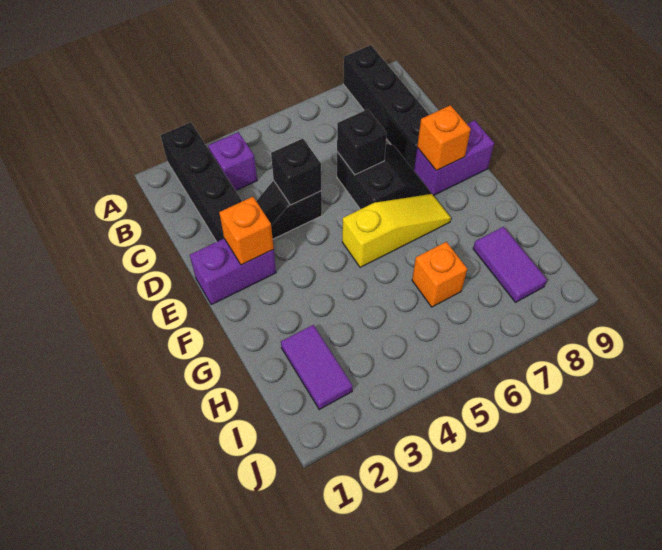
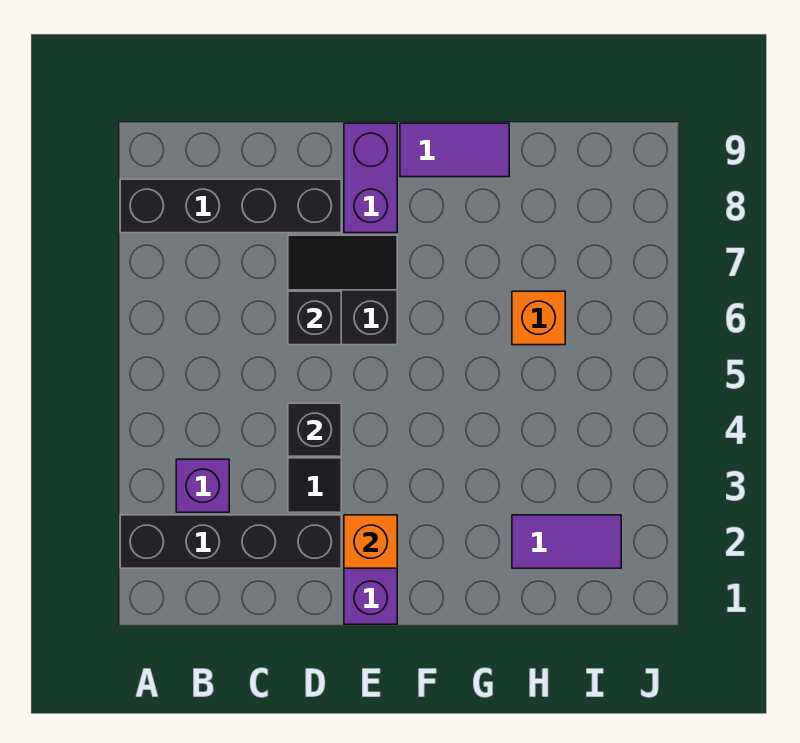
orange brick E8 level 2 -> none
yellow slope F5:F7 level 1 top 5 -> none
purple tile H8:I8 level 1 -> purple tile F9:G9 level 1

